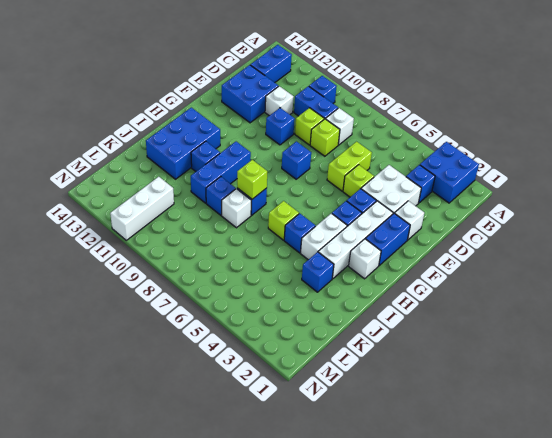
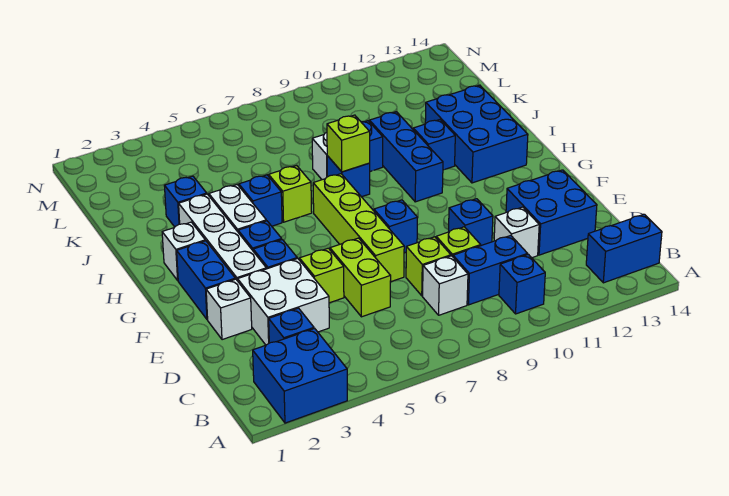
blue brick B13:C13 level 1 -> blue brick B13:B14 level 1
none -> lime brick E7:H7 level 1
white brick L11:N11 level 1 -> none

